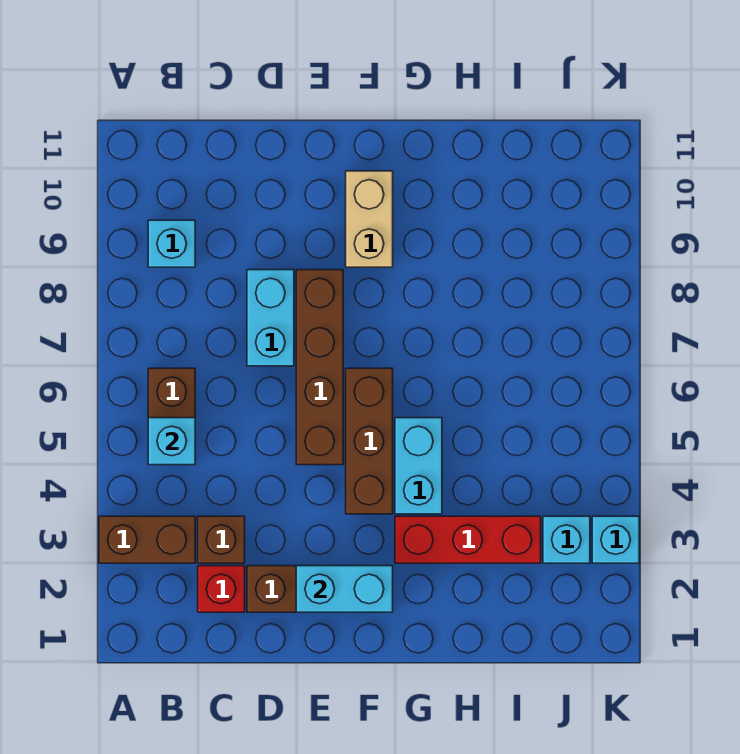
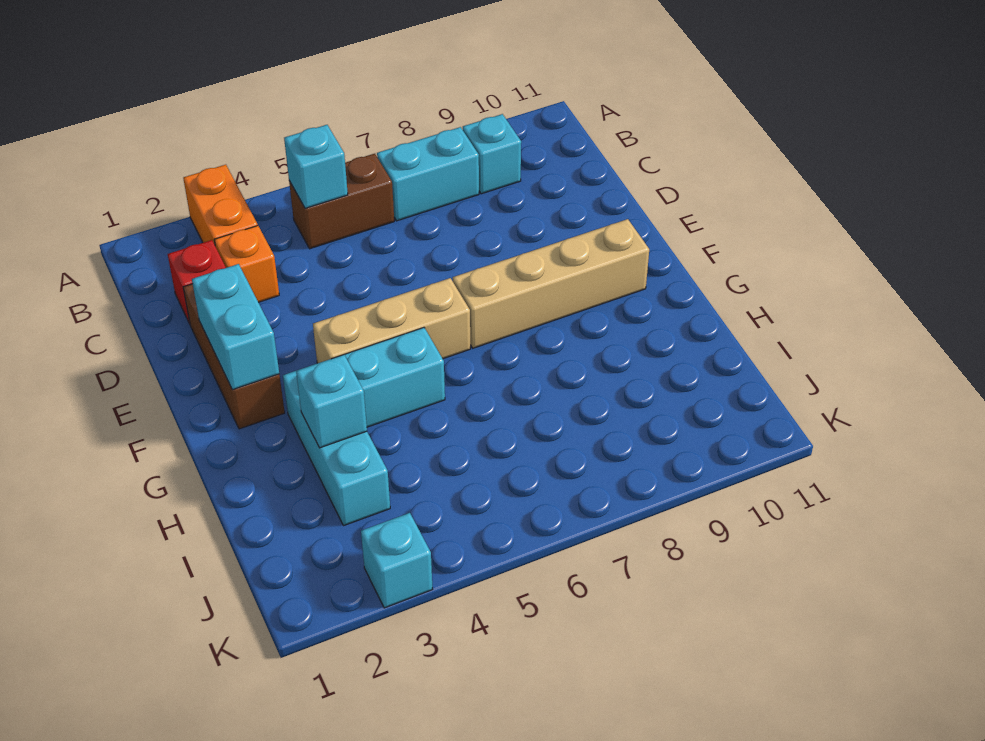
brown brick A3:B3 level 1 -> orange brick A3:B3 level 1
brown brick C3 level 1 -> orange brick C3 level 1
cyan brick D7:D8 level 1 -> cyan brick B7:B8 level 1
brown brick E5:E8 level 1 -> none
brown brick F4:F6 level 1 -> tan brick F4:F6 level 1
tan brick F9:F10 level 1 -> tan brick F7:F10 level 1
red brick G3:I3 level 1 -> cyan brick G3:I3 level 1
cyan brick J3 level 1 -> cyan brick H3 level 2

